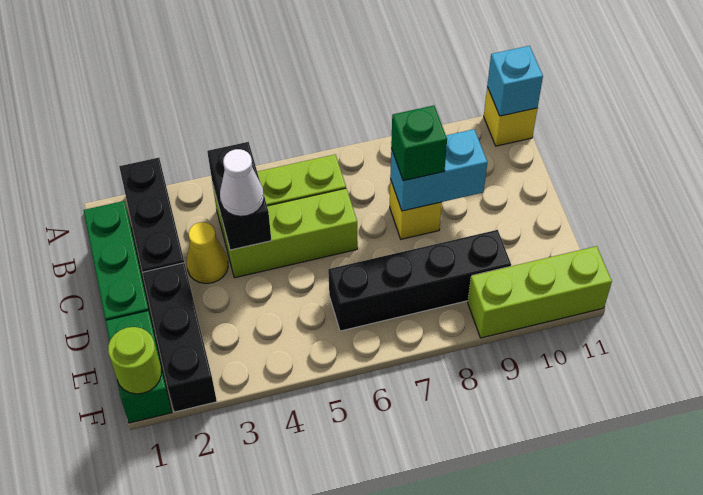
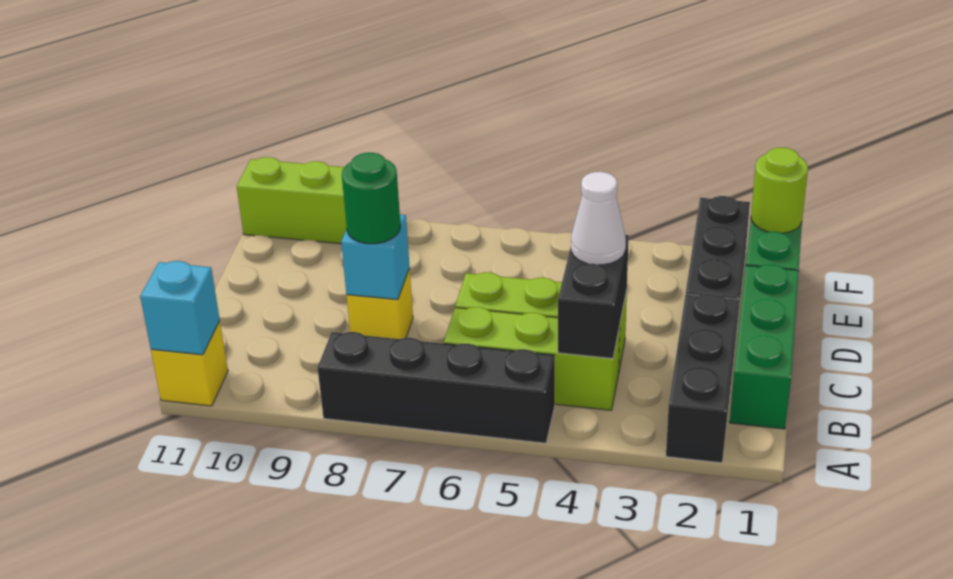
yellow cone C3 level 1 -> none
cyan brick C8:C9 level 2 -> cyan brick C8 level 2
green brick C8 level 3 -> green round brick C8 level 3
black brick E6:E9 level 1 -> black brick A5:A8 level 1

